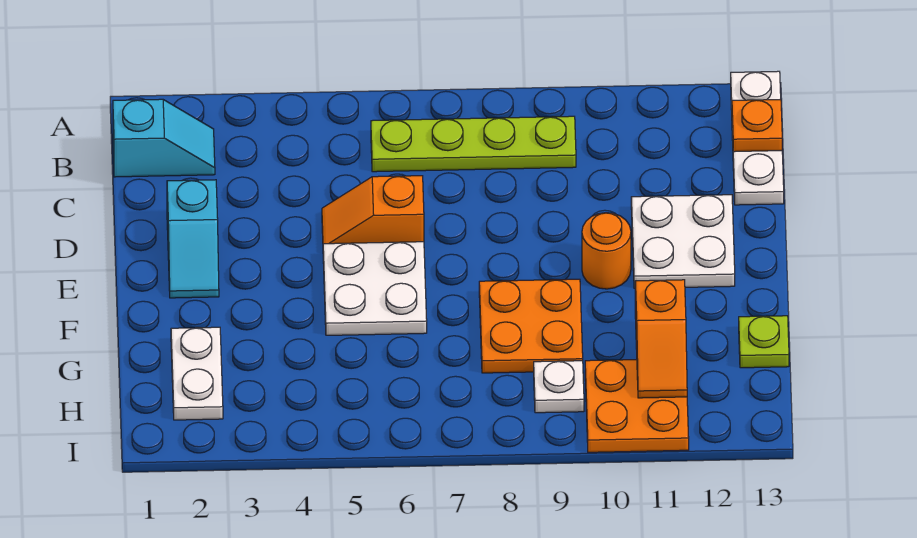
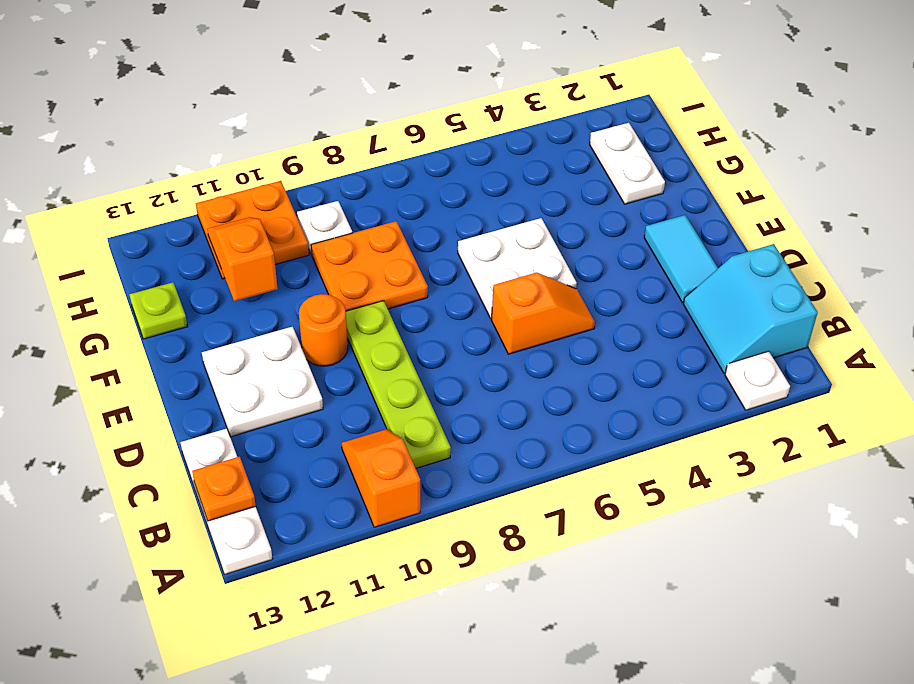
none -> white plate A2 level 1
none -> orange slope A10:B10 level 1 top A
cyan slope B1:B2 level 1 top 1 -> cyan slope B1:C2 level 1 top 1
lime plate B6:B9 level 1 -> lime plate B9:E9 level 1
cyan slope D2:E2 level 1 top D -> cyan tile D2:E2 level 1

